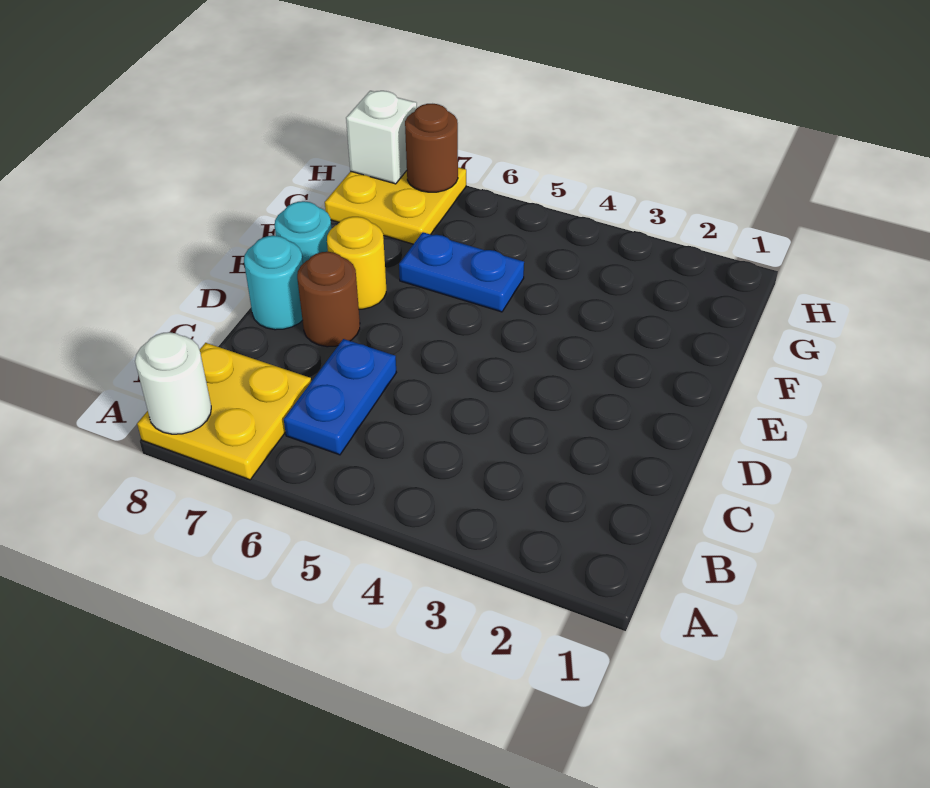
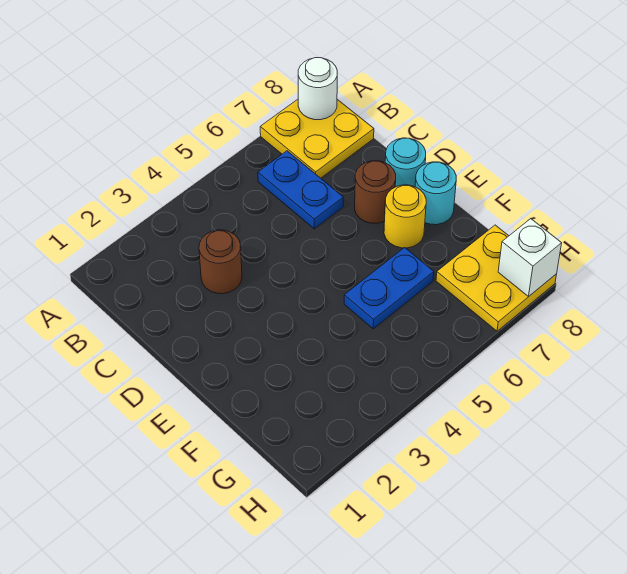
brown round brick H7 level 2 -> brown round brick C3 level 1

